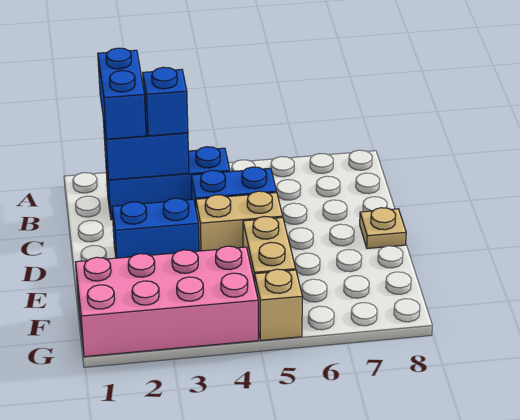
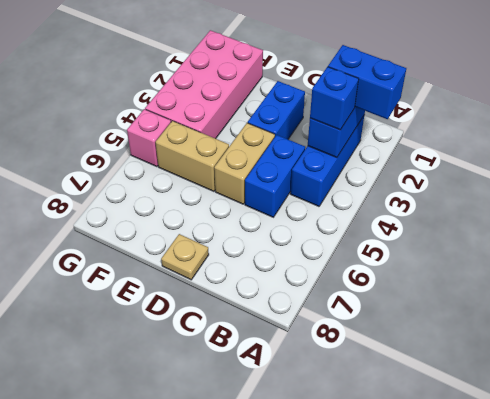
tan brick G5 level 1 -> pink brick G5 level 1

